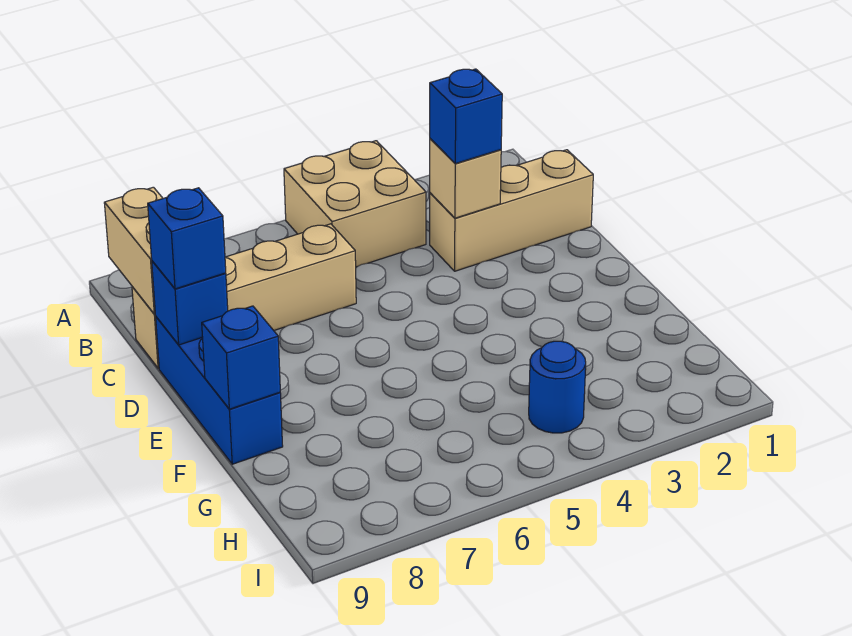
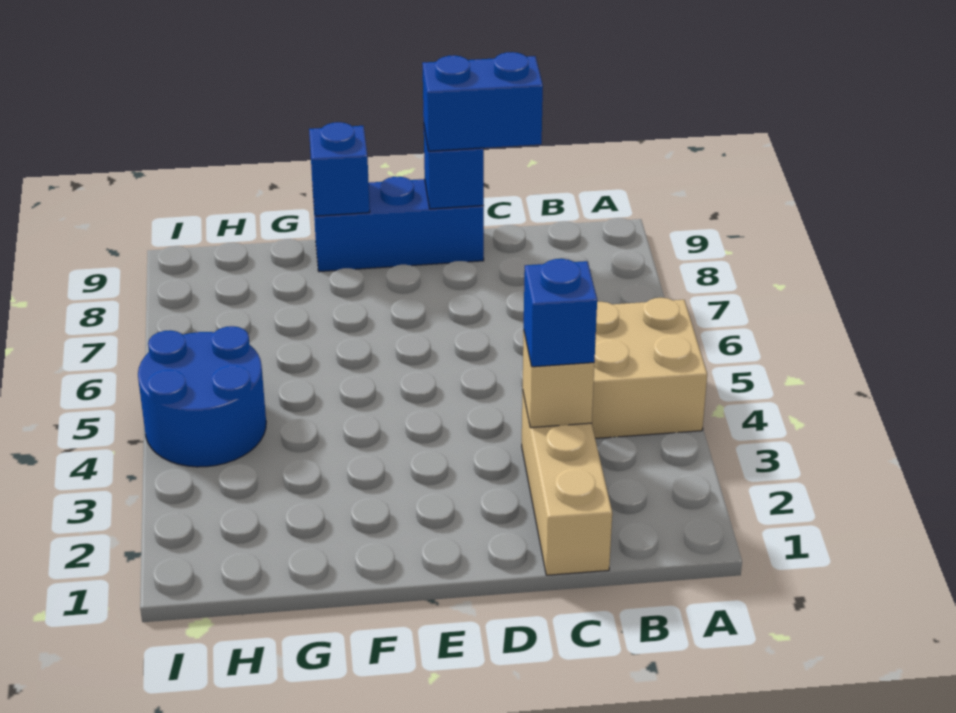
tan brick B9:C9 level 2 -> none
tan brick C6:C9 level 1 -> none
blue brick D9 level 3 -> blue brick C9:D9 level 3
blue round brick H4 level 1 -> blue round brick H4:I5 level 1

